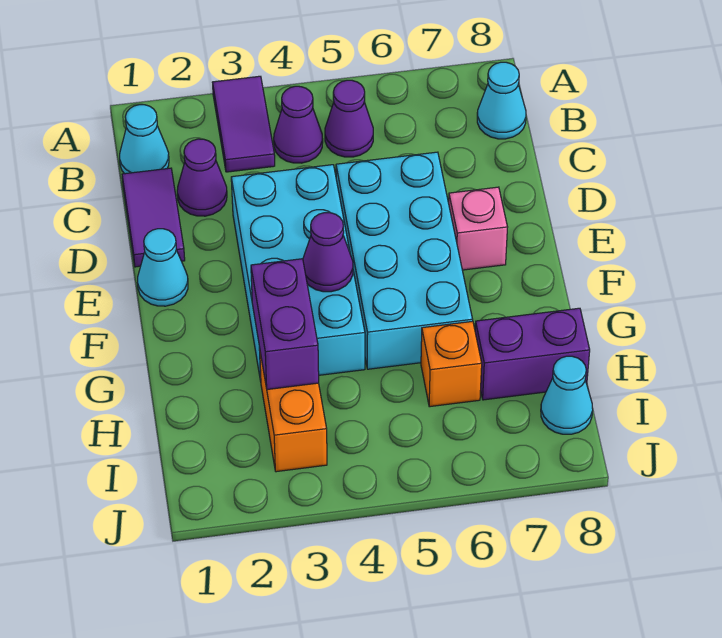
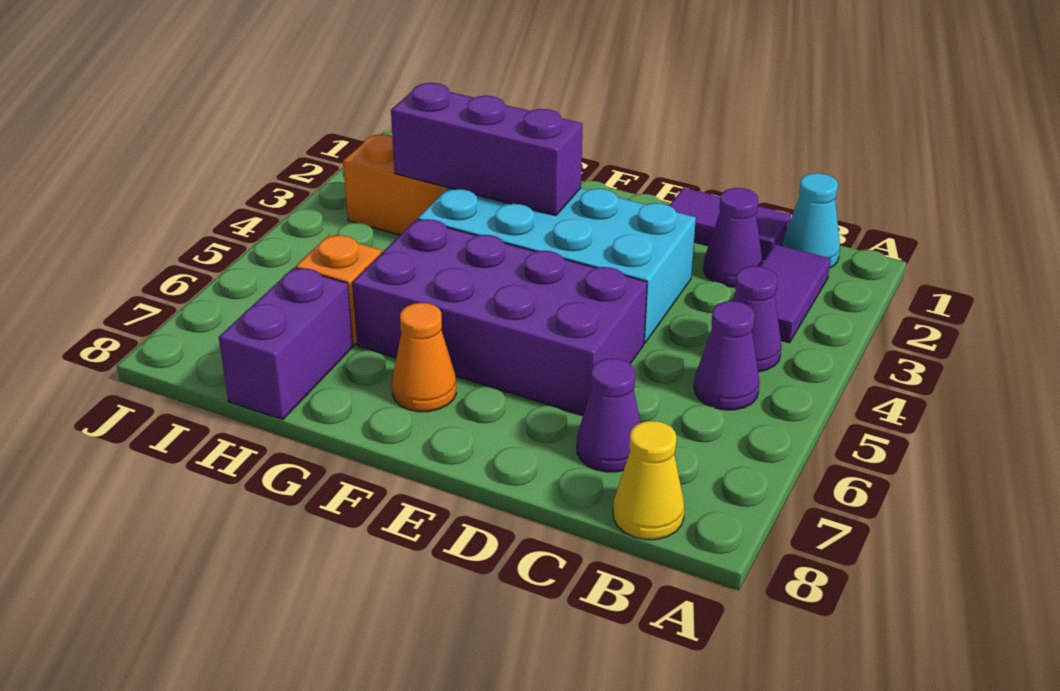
purple tile A3:B3 level 1 -> purple tile B2:B3 level 1
cyan cone B8 level 1 -> yellow cone B8 level 1
cyan brick D5:G6 level 1 -> purple brick D5:G6 level 1
cyan cone E1 level 1 -> none
pink brick E7 level 1 -> none
purple cone F4 level 2 -> purple cone C7 level 1
none -> orange cone F7 level 1
purple brick G3:H3 level 2 -> purple brick F3:H3 level 2
cyan cone I8 level 1 -> none

